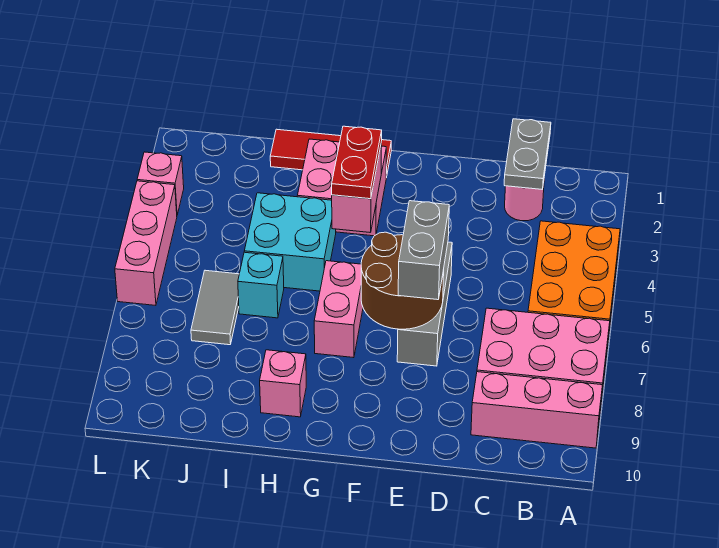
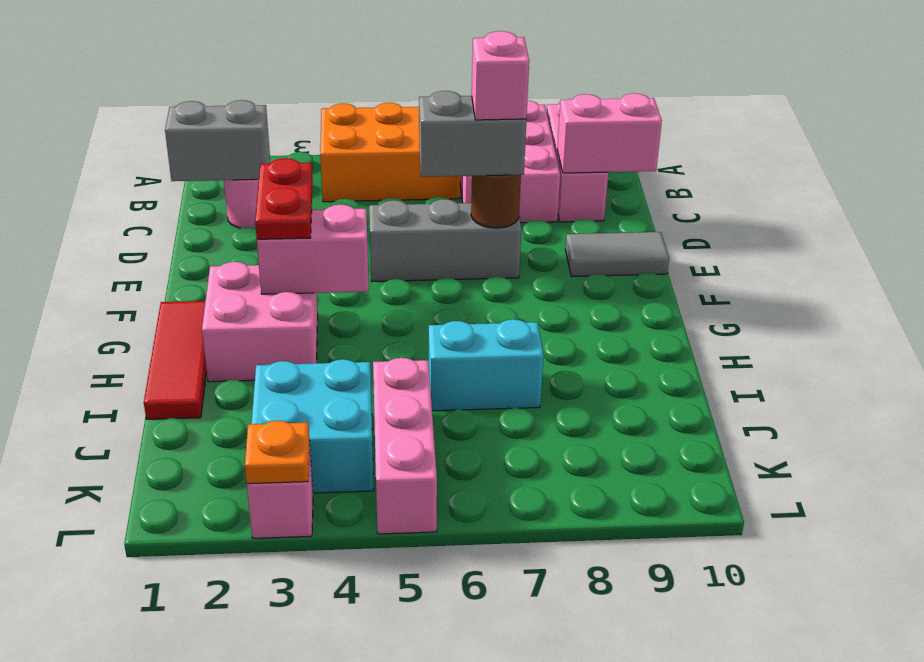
grey plate C1:C2 level 2 -> grey brick C1:C2 level 2
brown round brick E6:F7 level 2 -> brown round brick E7 level 2
red plate G3:G4 level 3 -> red plate F3:G3 level 3
pink brick G6:G7 level 1 -> pink brick C9:C10 level 2
cyan brick H4:I5 level 1 -> cyan brick J3:K4 level 1
pink brick H9 level 1 -> pink brick E7 level 4
cyan brick I6 level 1 -> cyan brick I6:I7 level 1
grey tile J6:J7 level 1 -> grey tile E9:E10 level 1
none -> orange plate L3 level 2
pink brick L4:L6 level 1 -> pink brick J5:L5 level 1

